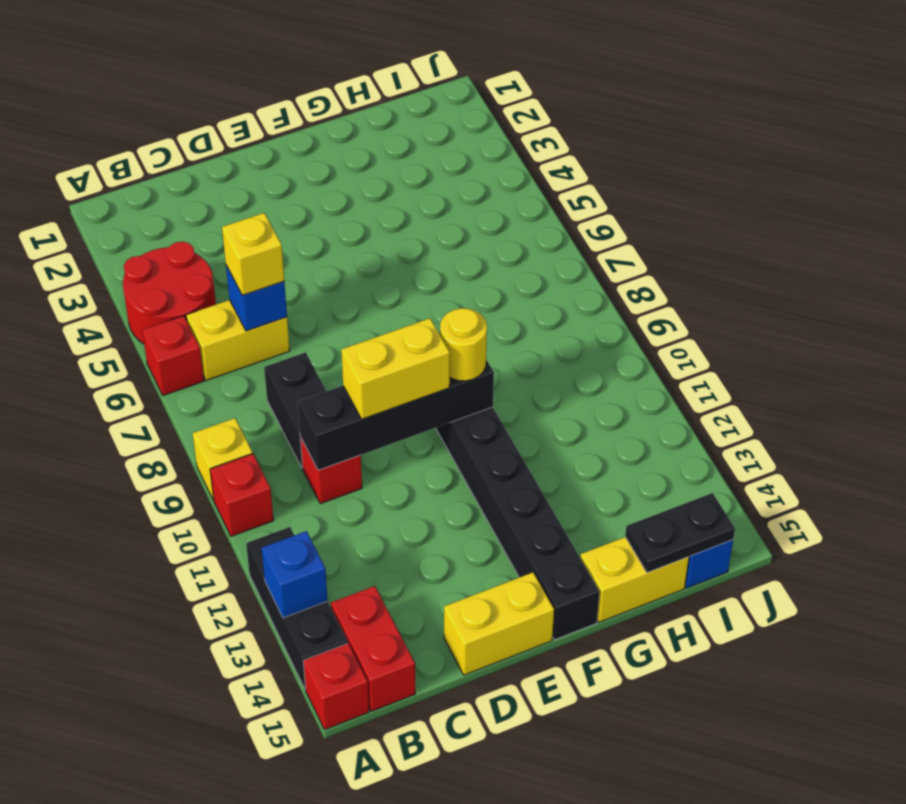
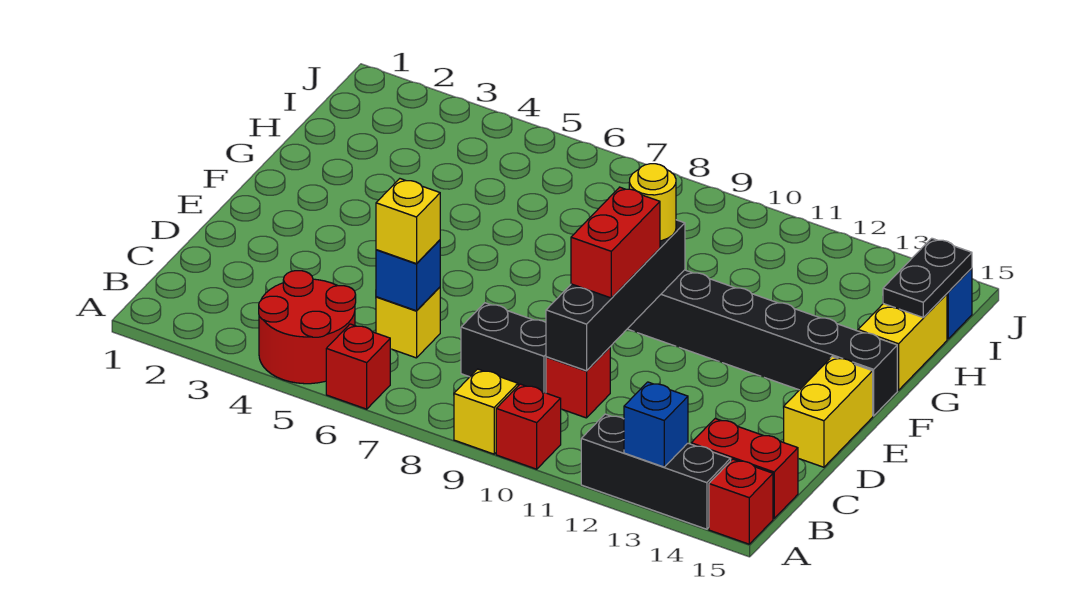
yellow brick B6:C6 level 1 -> yellow brick C6 level 1
yellow brick D10:E10 level 3 -> red brick D10:E10 level 3

